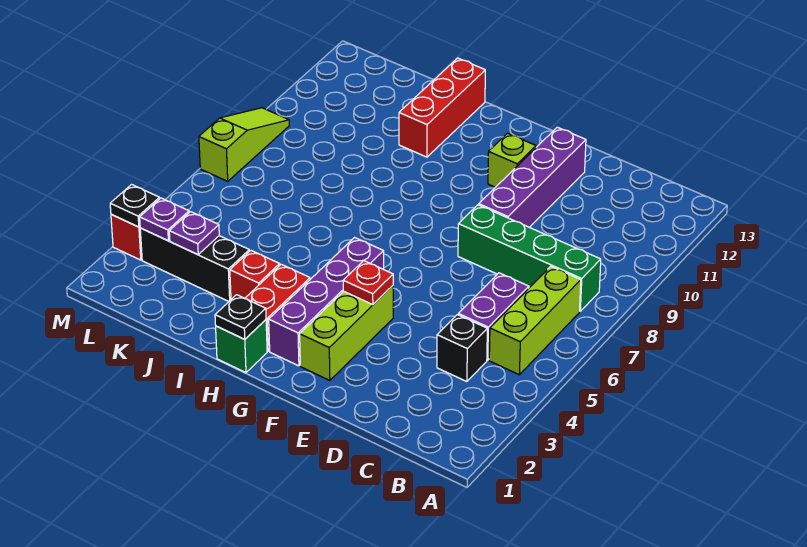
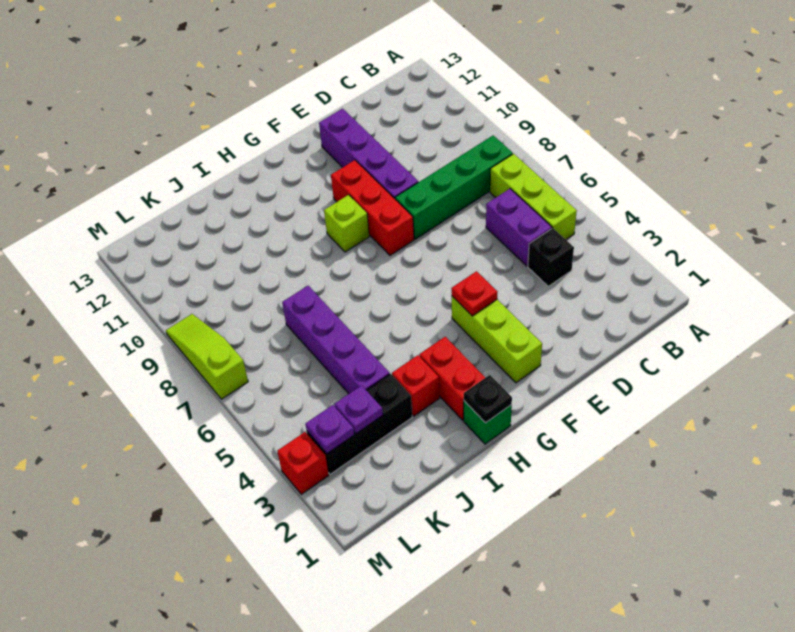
lime brick F11 level 1 -> lime brick G9 level 1
purple brick G2:G5 level 1 -> purple brick J4:J7 level 1
red brick I11:I13 level 1 -> red brick F8:F10 level 1
black plate M3 level 2 -> none

